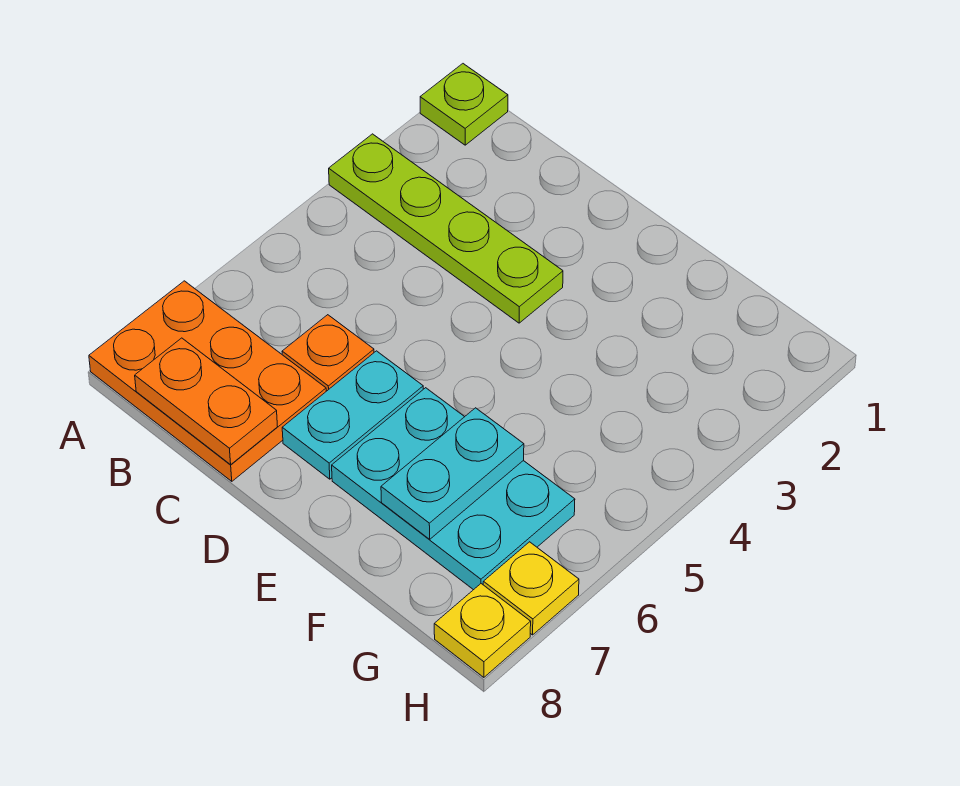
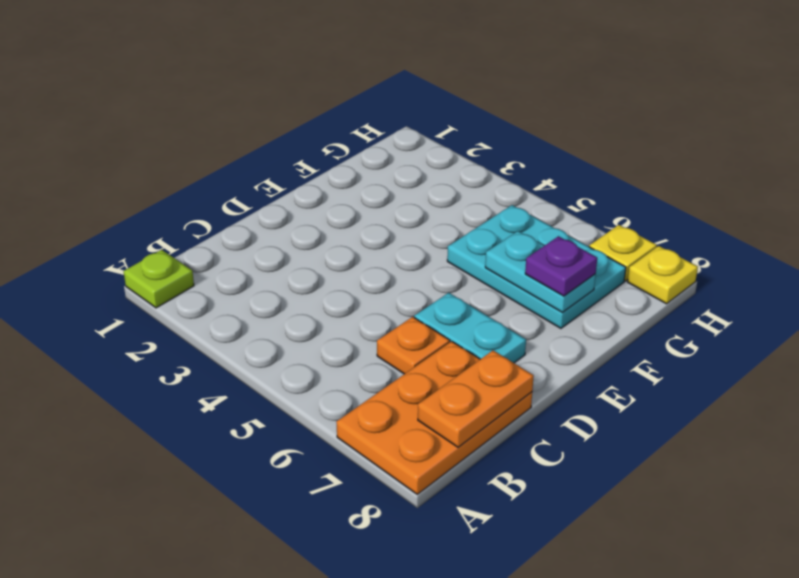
lime plate A3:D3 level 1 -> none
cyan plate E6:G7 level 1 -> cyan plate F5:G7 level 1
none -> purple plate F7 level 3

